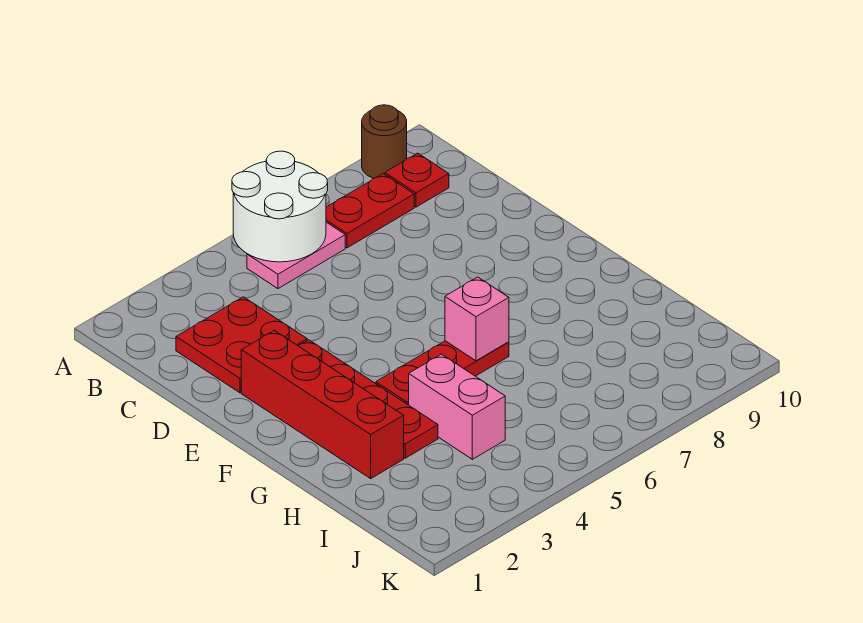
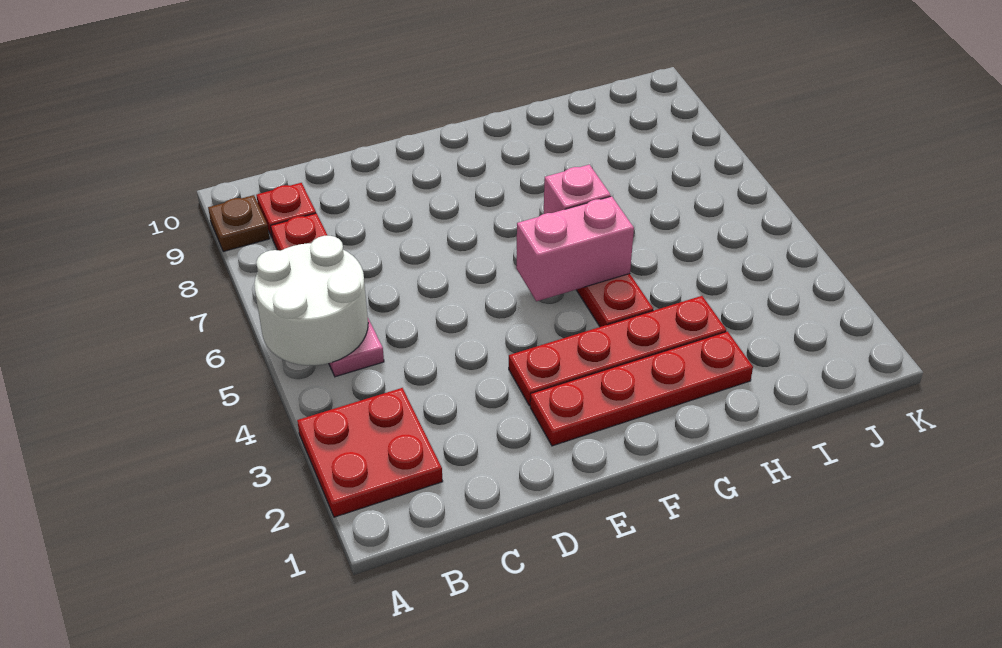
brown round brick A9 level 1 -> brown plate A9 level 1
red plate C2:D3 level 1 -> red plate A2:B3 level 1
red brick E2:H2 level 1 -> red plate E2:H2 level 1
pink brick H4:I4 level 1 -> pink brick F5:G5 level 2

